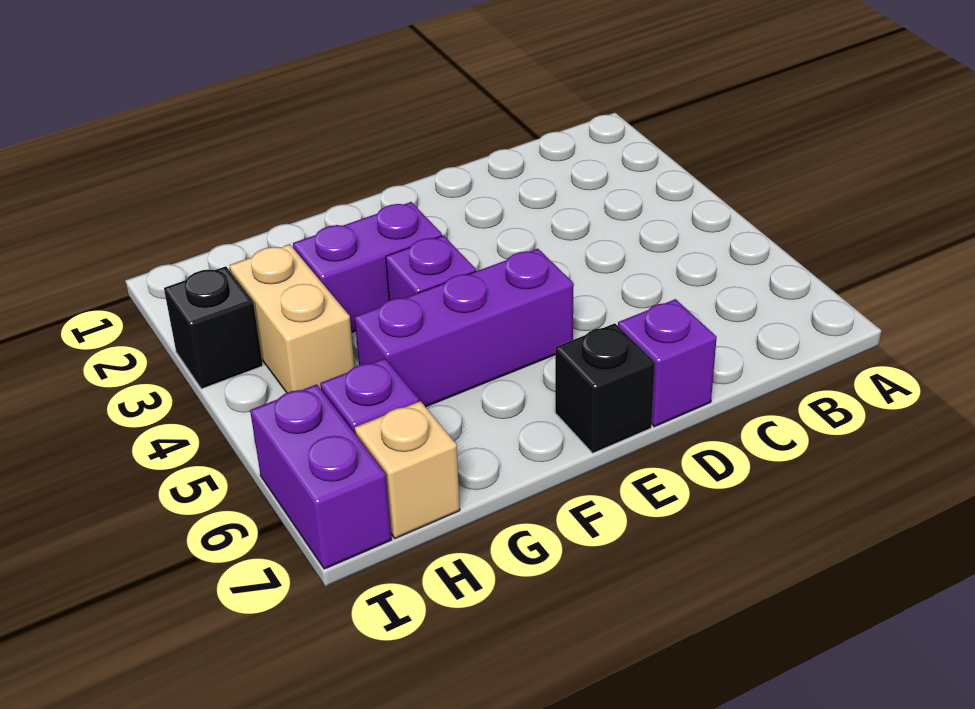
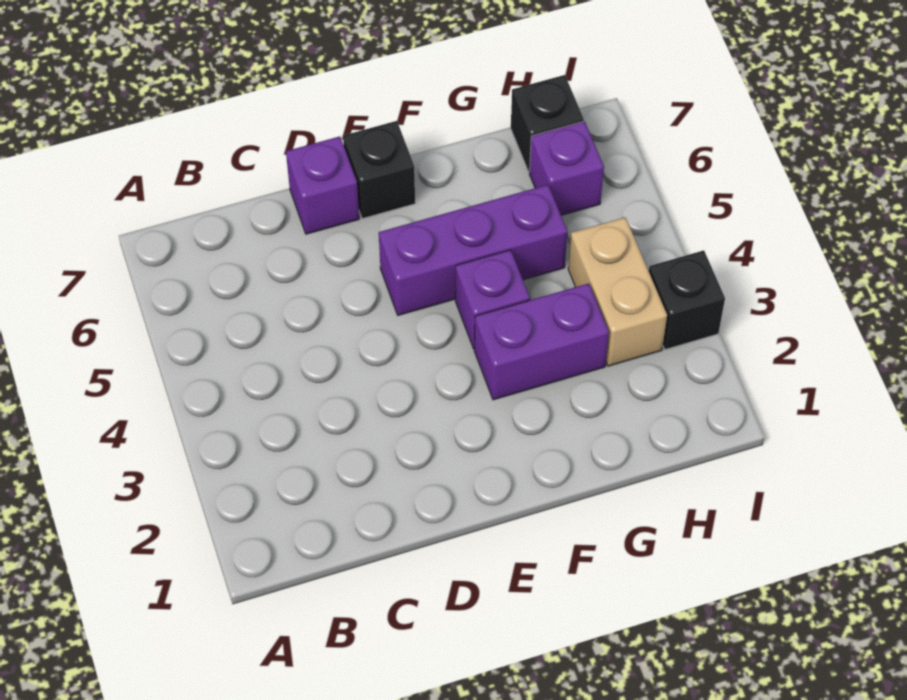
tan brick H7 level 1 -> black brick H7 level 1
purple brick I6:I7 level 1 -> none

